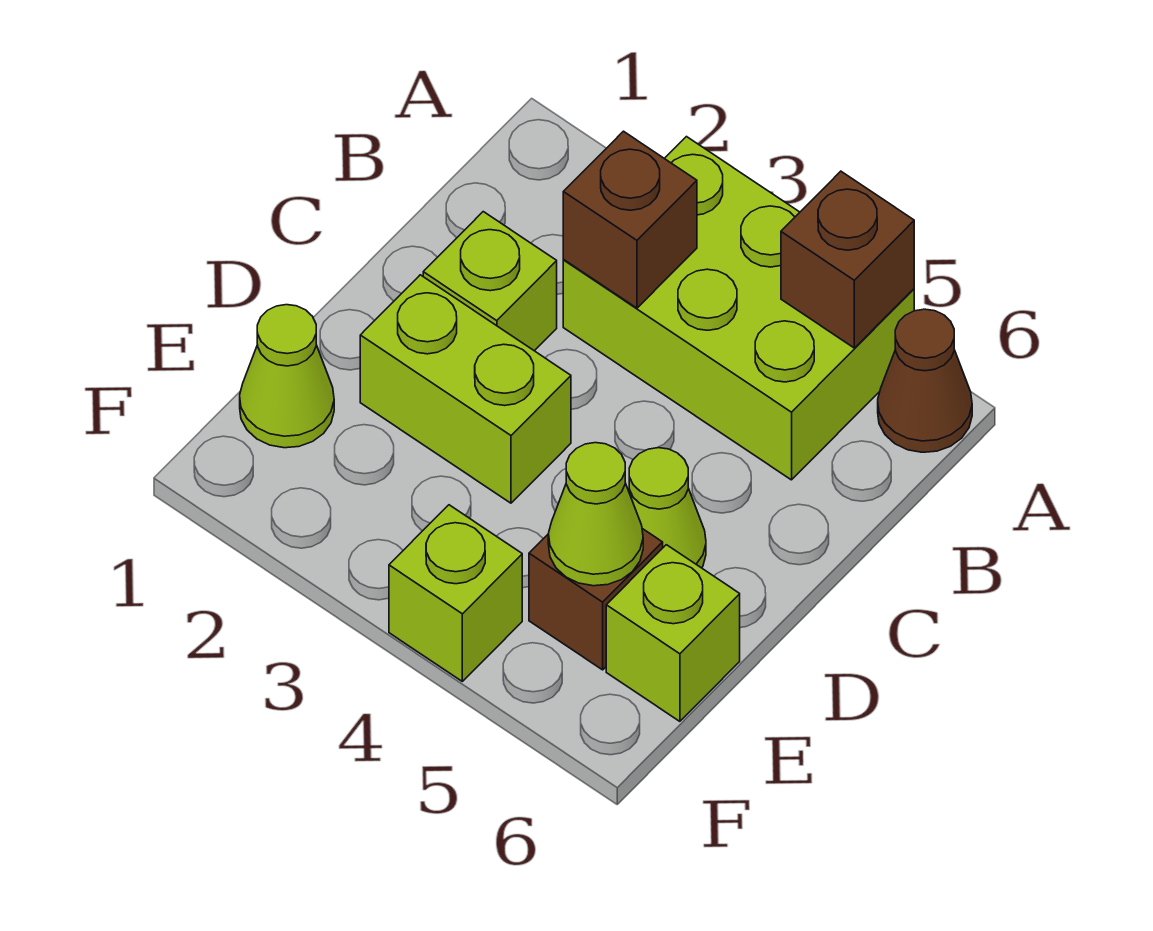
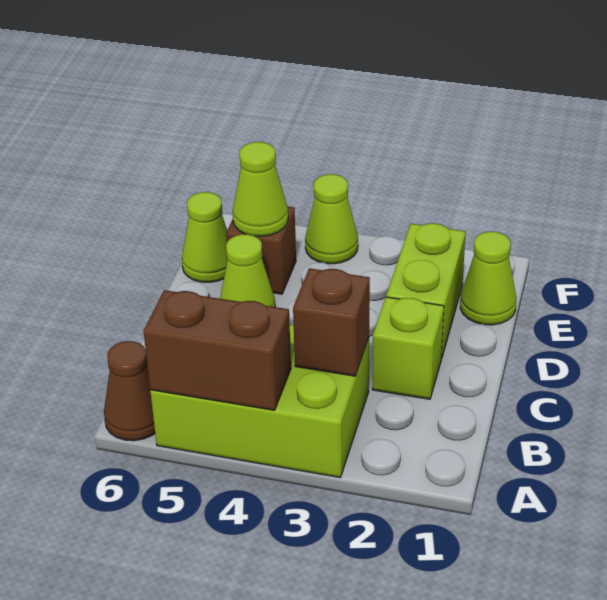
brown brick A5 level 2 -> brown brick A4:A5 level 2
lime brick D2:D3 level 1 -> lime brick D2:E2 level 1
lime brick E6 level 1 -> lime cone E6 level 1
lime brick F4 level 1 -> lime cone F4 level 1

